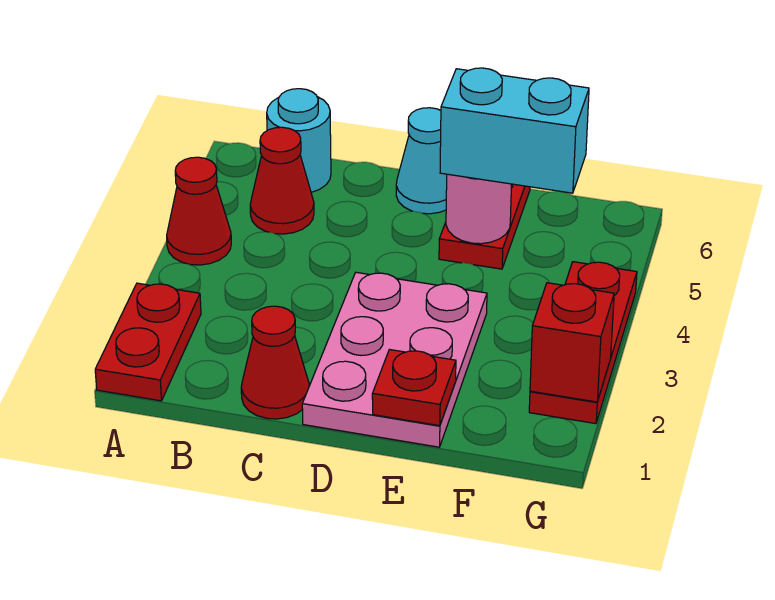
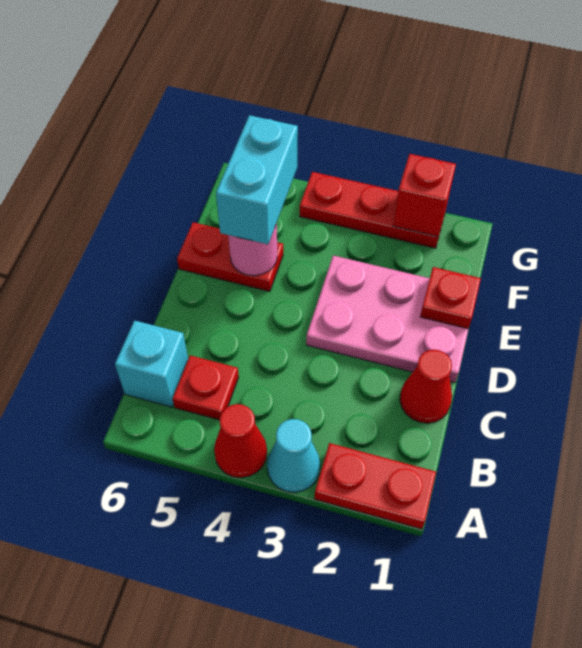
red cone B5 level 1 -> red plate B5 level 1
cyan round brick B6 level 1 -> cyan brick B6 level 1
cyan cone D6 level 1 -> cyan cone A3 level 1

